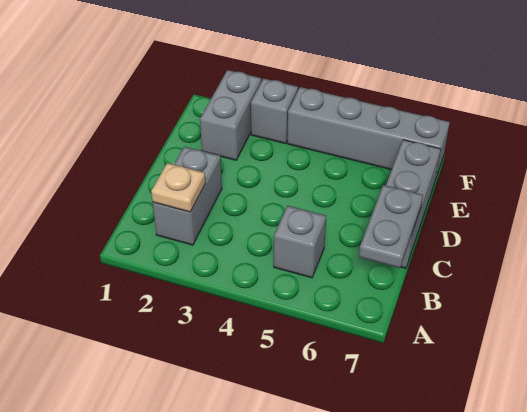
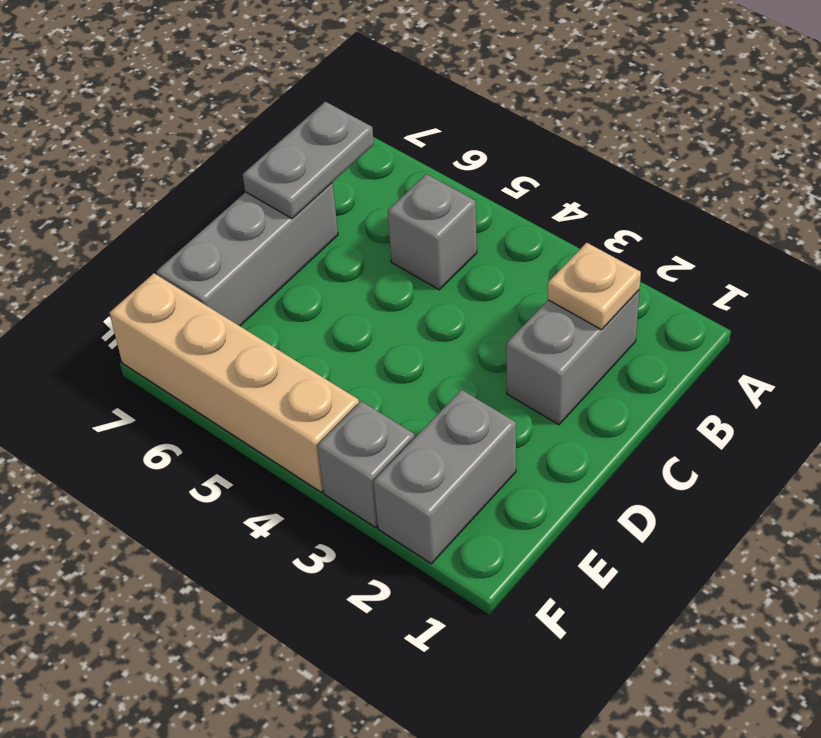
grey brick F4:F7 level 1 -> tan brick F4:F7 level 1

